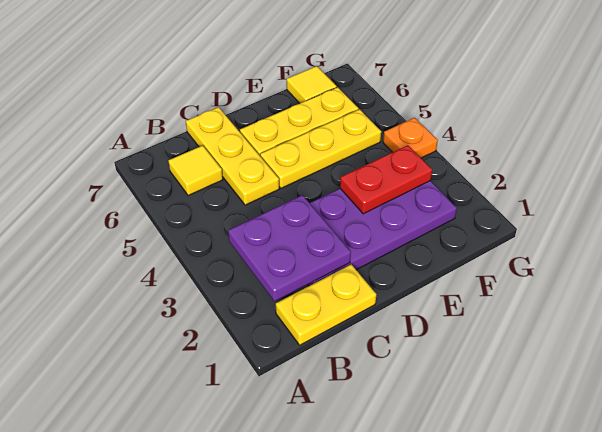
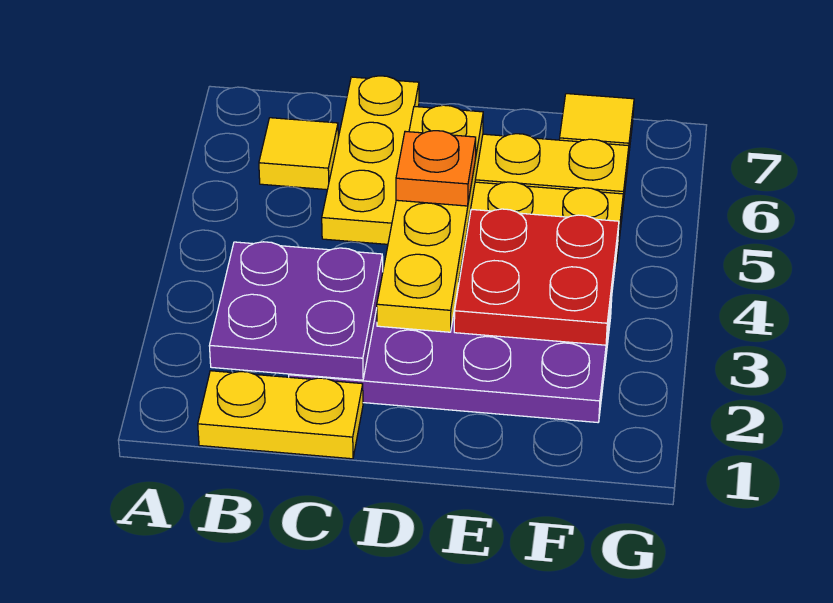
none -> yellow plate D3:D6 level 2
red plate E3:F3 level 2 -> red plate E3:F4 level 2
orange plate G4 level 1 -> orange plate D5 level 3

